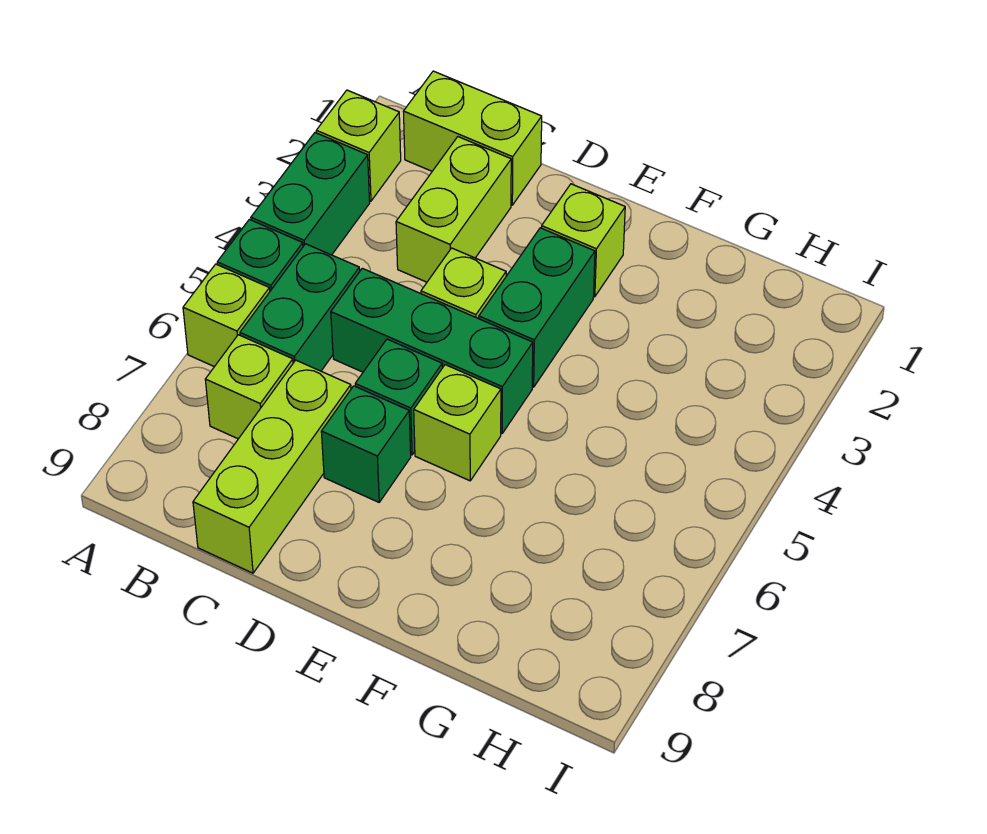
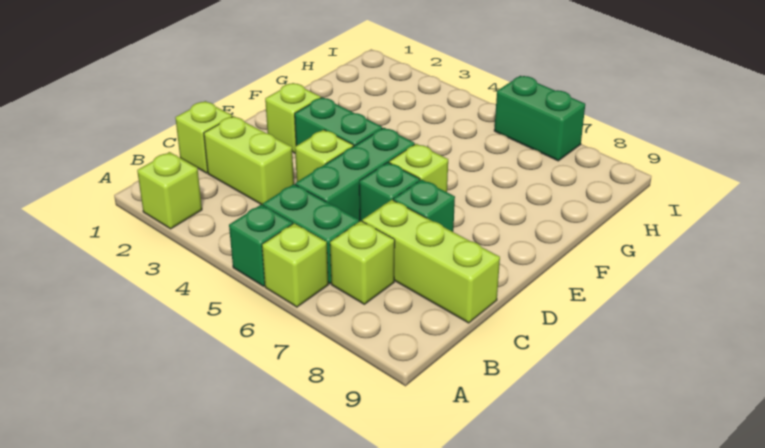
green brick A3:A4 level 1 -> green brick I6:I7 level 1
lime brick B1:C1 level 1 -> lime brick C1 level 1

